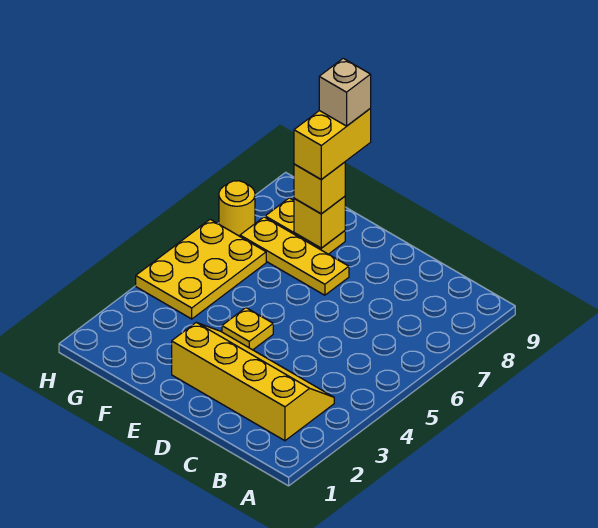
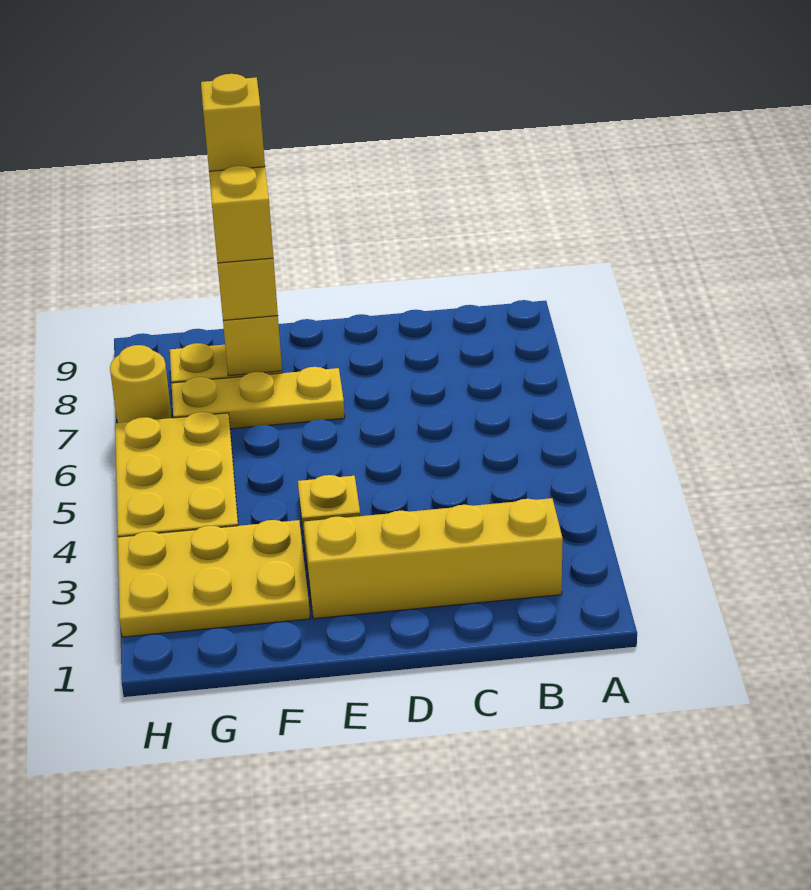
none -> yellow plate F2:H3 level 1
tan brick F9 level 5 -> yellow brick F9 level 5

